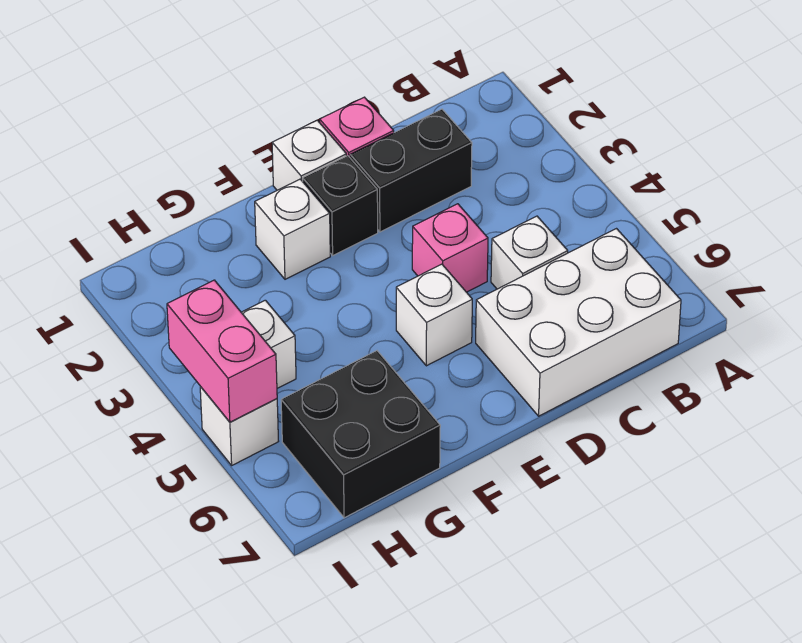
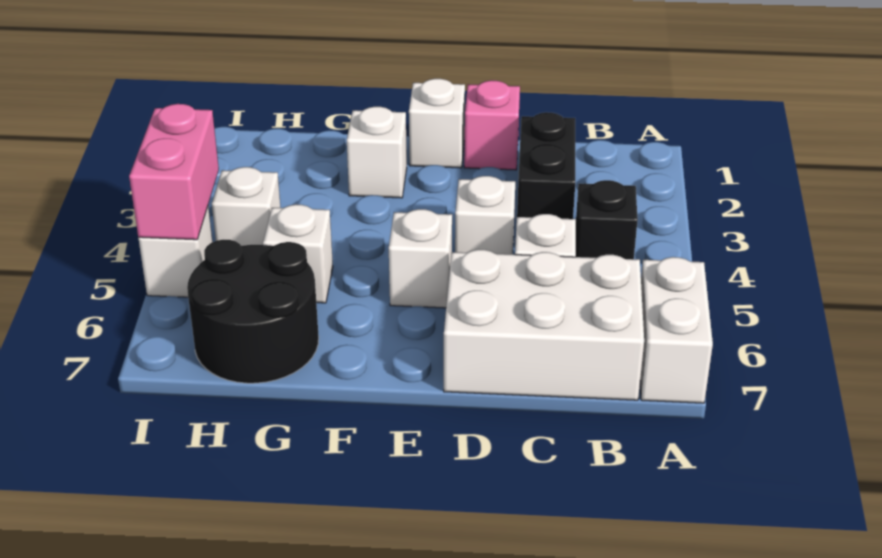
none -> white brick A6:A7 level 1
black brick C2:D2 level 1 -> black brick C2:C3 level 1
pink brick D4 level 1 -> white brick D4 level 1
black brick E2 level 1 -> black brick B4 level 1
none -> white brick G5 level 1
black brick G6:H7 level 1 -> black round brick G6:H7 level 1

